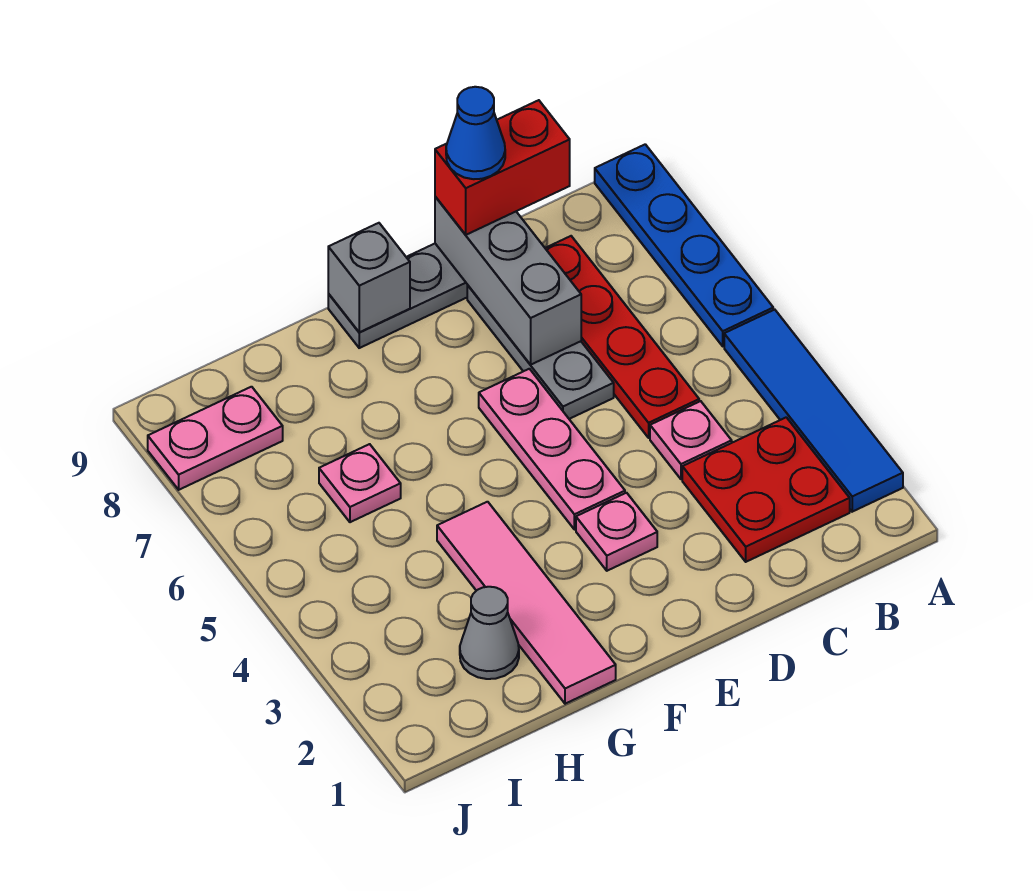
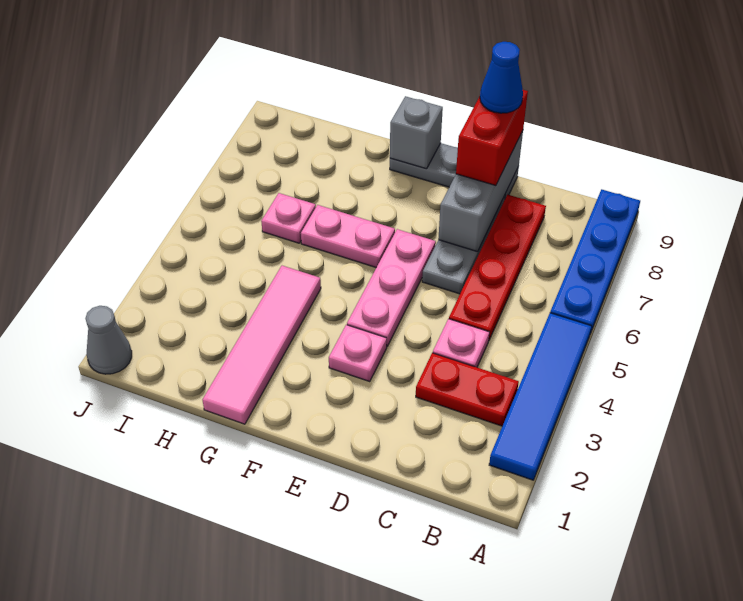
red plate B2:C3 level 1 -> red plate B3:C3 level 1
red brick C9:D9 level 3 -> red brick D8:D9 level 3
grey cone H2 level 1 -> grey cone J1 level 1
pink plate I8:J8 level 1 -> pink plate F6:G6 level 1

